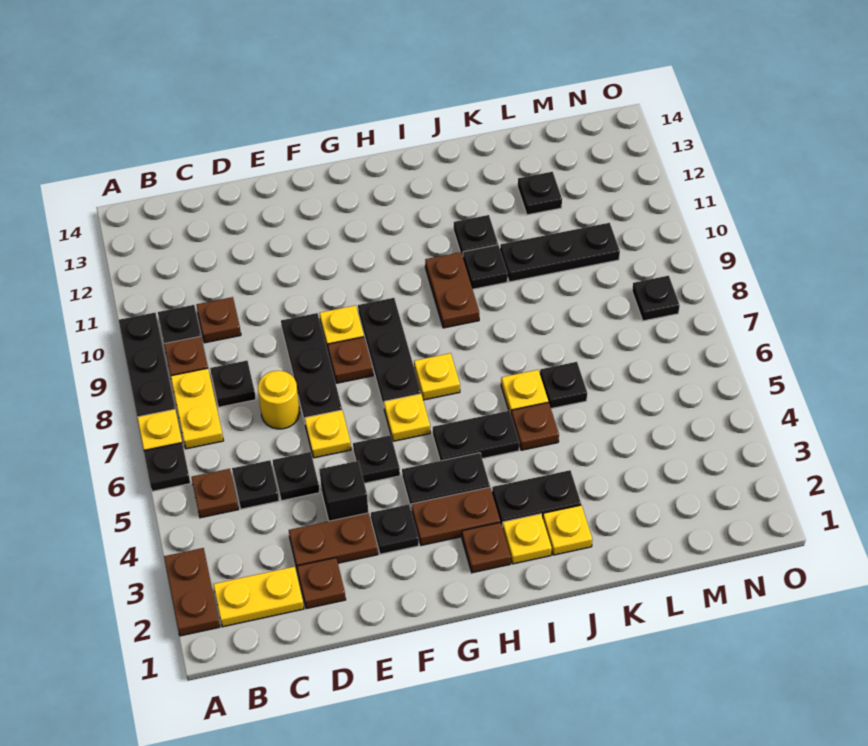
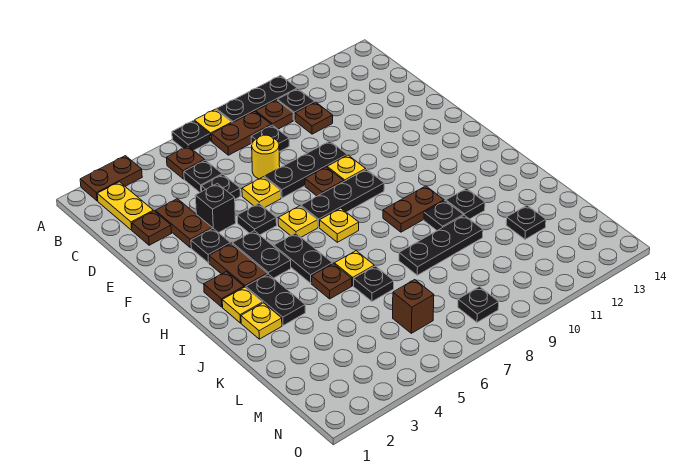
yellow plate B7:B8 level 1 -> brown plate B7:B8 level 1
black plate K10:M10 level 1 -> black plate K8:K10 level 1
none -> brown brick M6 level 1

